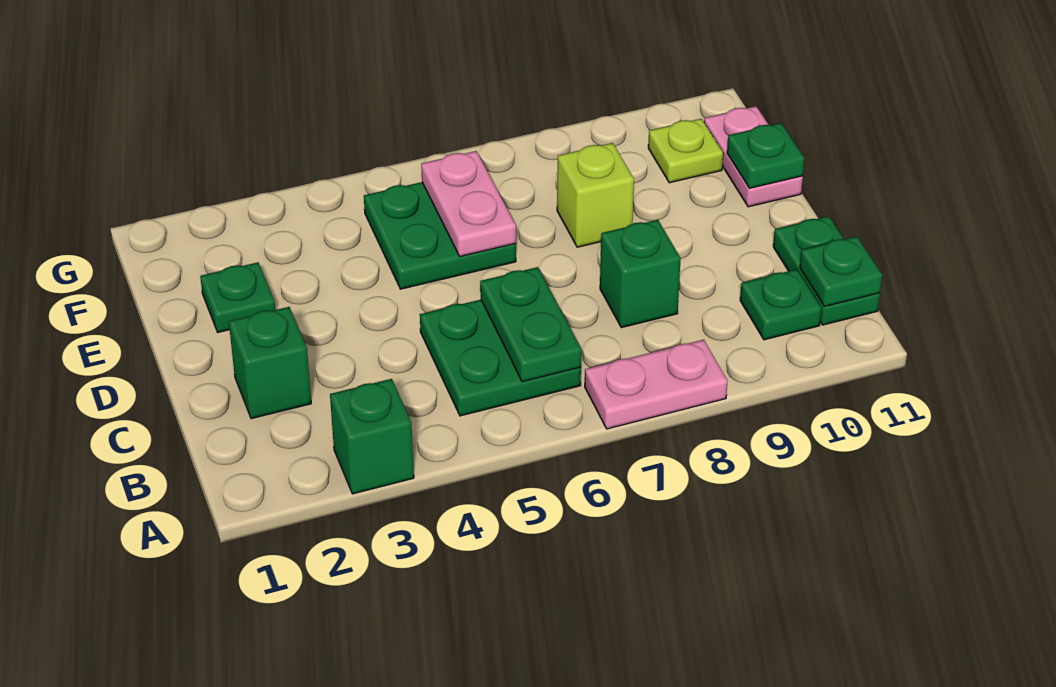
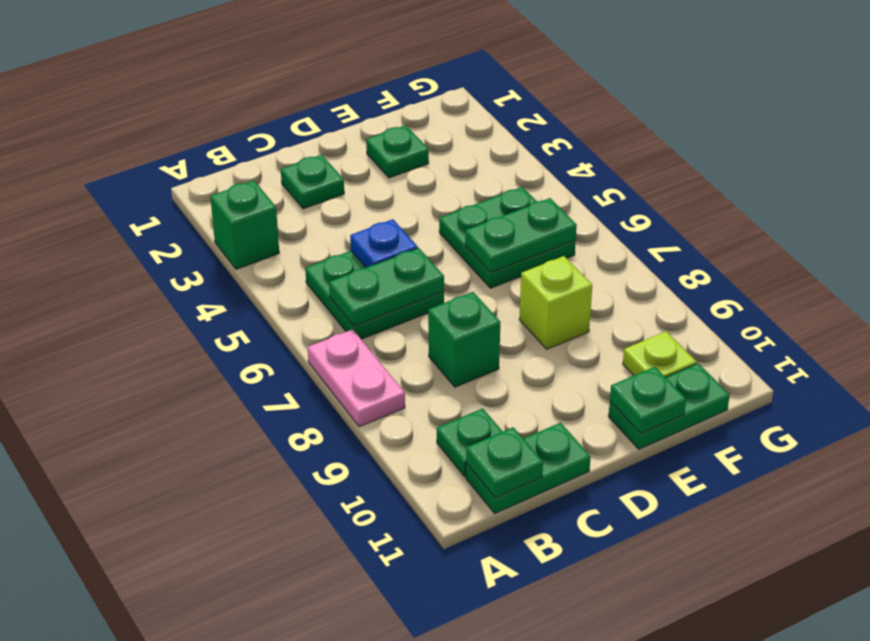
green brick C2 level 1 -> green plate C2 level 1
none -> blue plate C5 level 2
pink plate E6:F6 level 2 -> green plate E6:F6 level 2
pink plate E11:F11 level 1 -> green plate E11:F11 level 1

